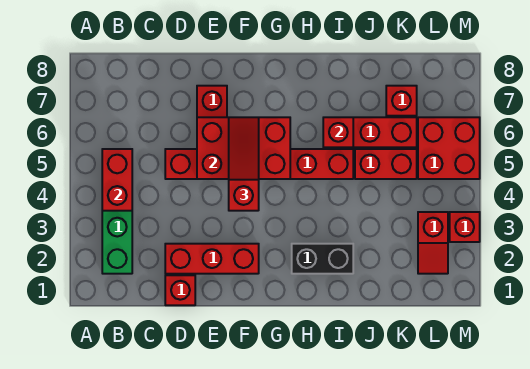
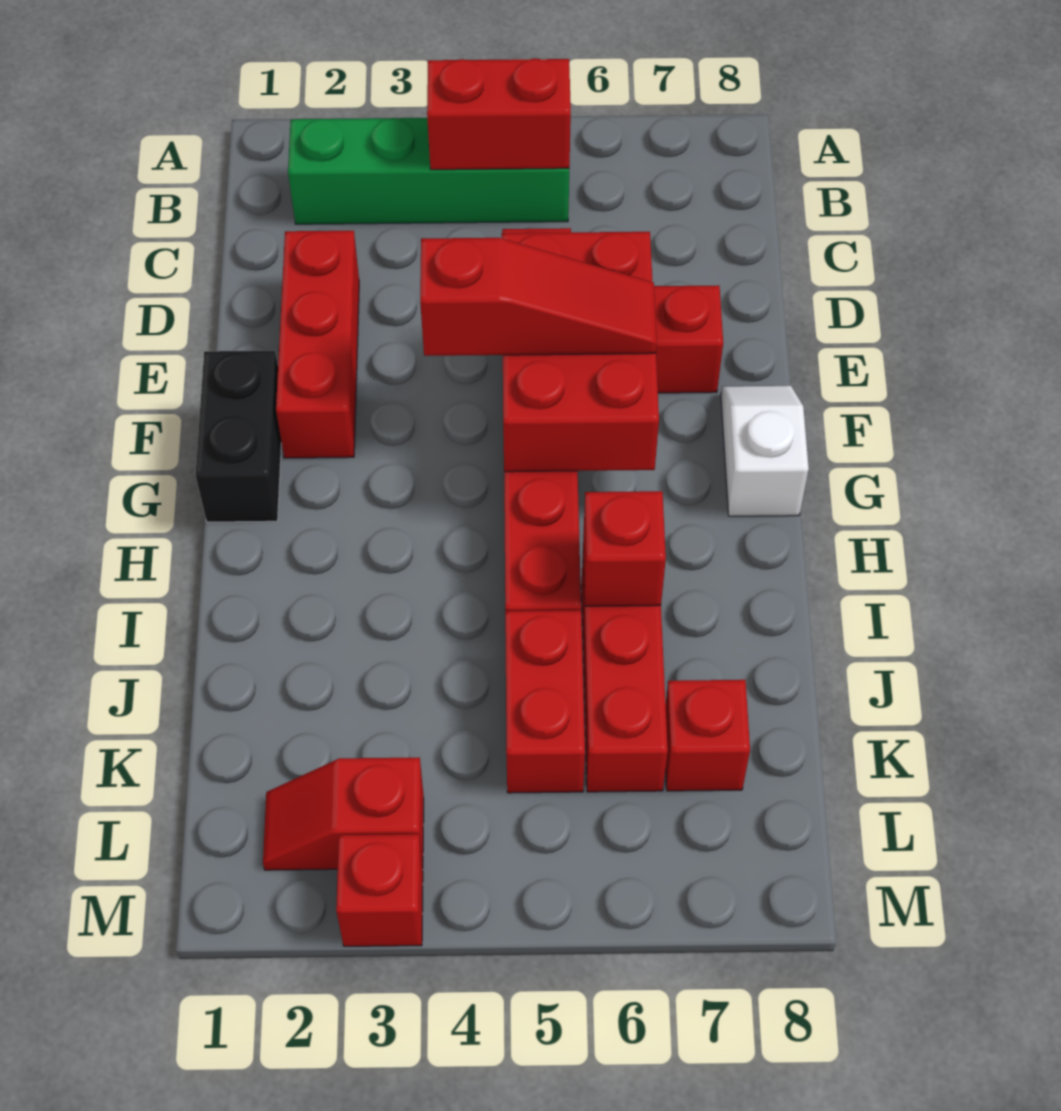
red brick D1 level 1 -> none
none -> white slope F8:G8 level 1 top G
black brick H2:I2 level 1 -> black brick F1:G1 level 1
red brick L5:M6 level 1 -> none

